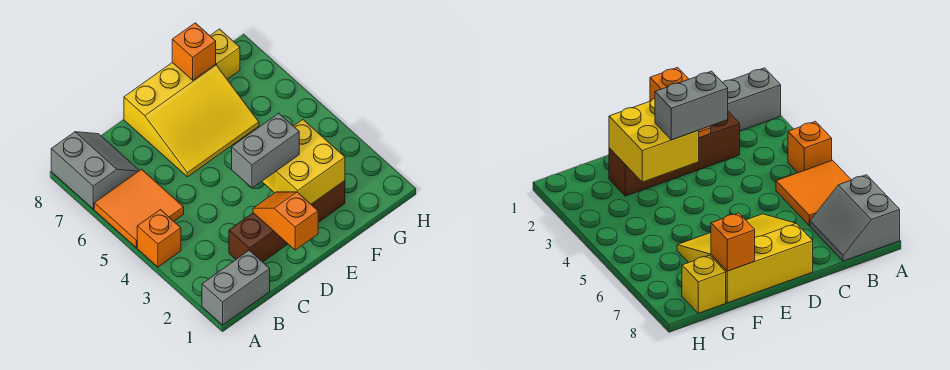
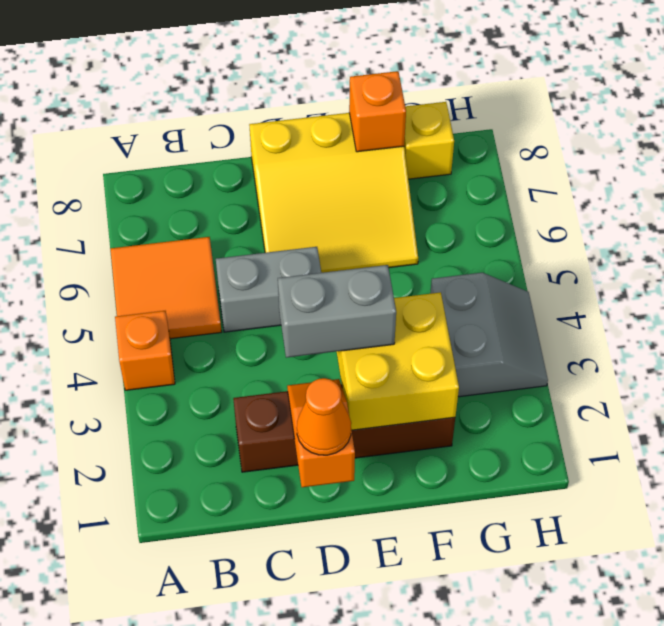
grey brick A1:B1 level 1 -> grey brick C5:D5 level 1
grey slope A7:B8 level 1 top A -> grey slope G3:H4 level 1 top G
none -> orange cone D1 level 3

